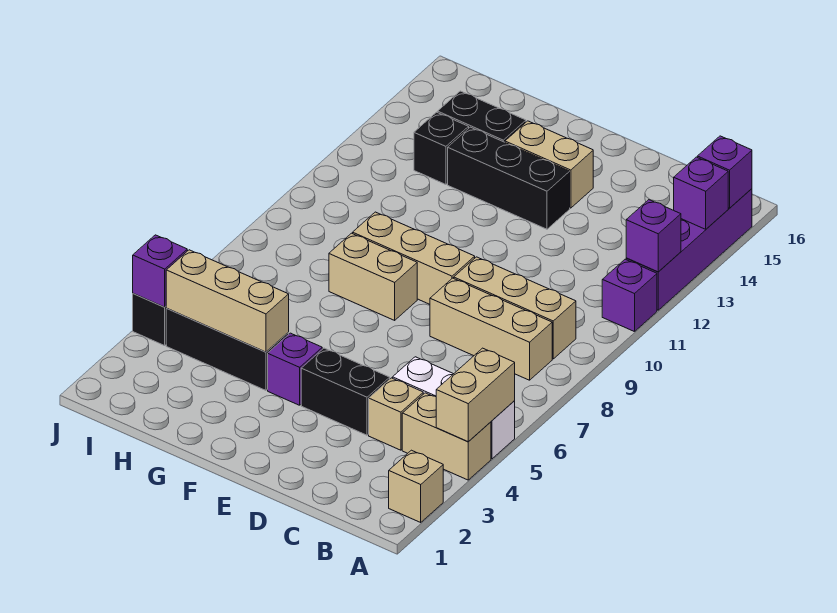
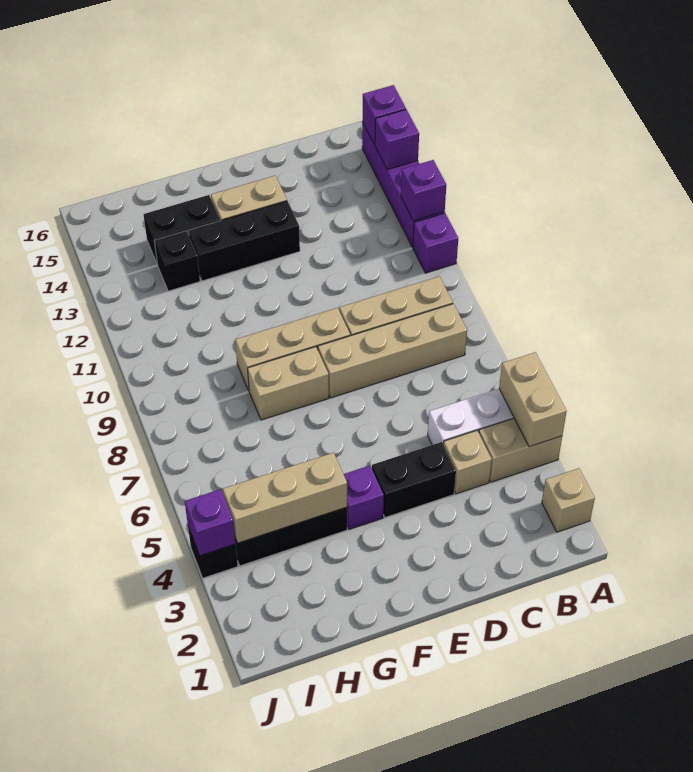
tan brick B8:D8 level 1 -> tan brick B8:E8 level 1

